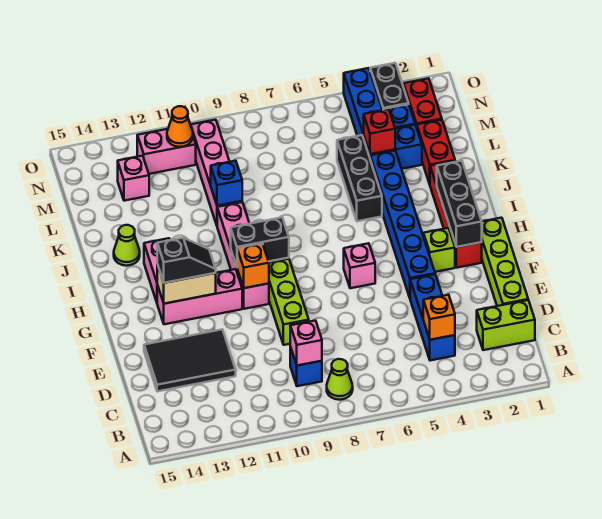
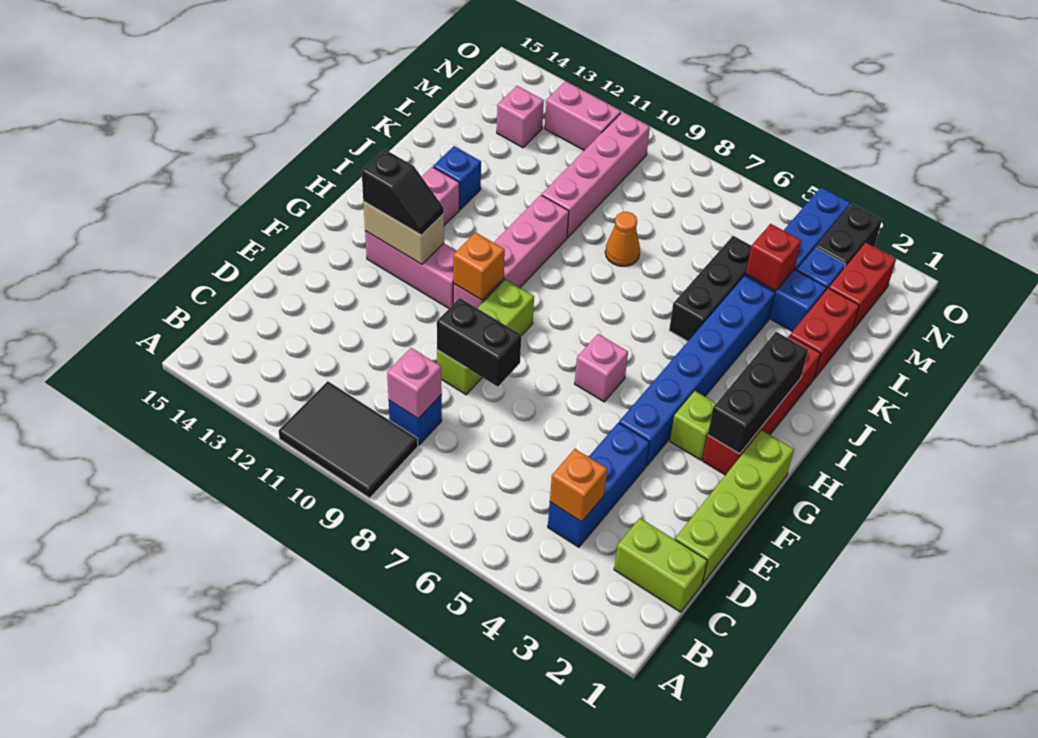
lime cone B8 level 1 -> none
black tile D12:E14 level 1 -> black tile A9:B11 level 1
black brick H9:H10 level 2 -> black brick E8:E9 level 2
lime cone J14 level 1 -> none
blue brick K10 level 2 -> blue brick J13 level 1
orange cone N11 level 2 -> orange cone K8 level 1

